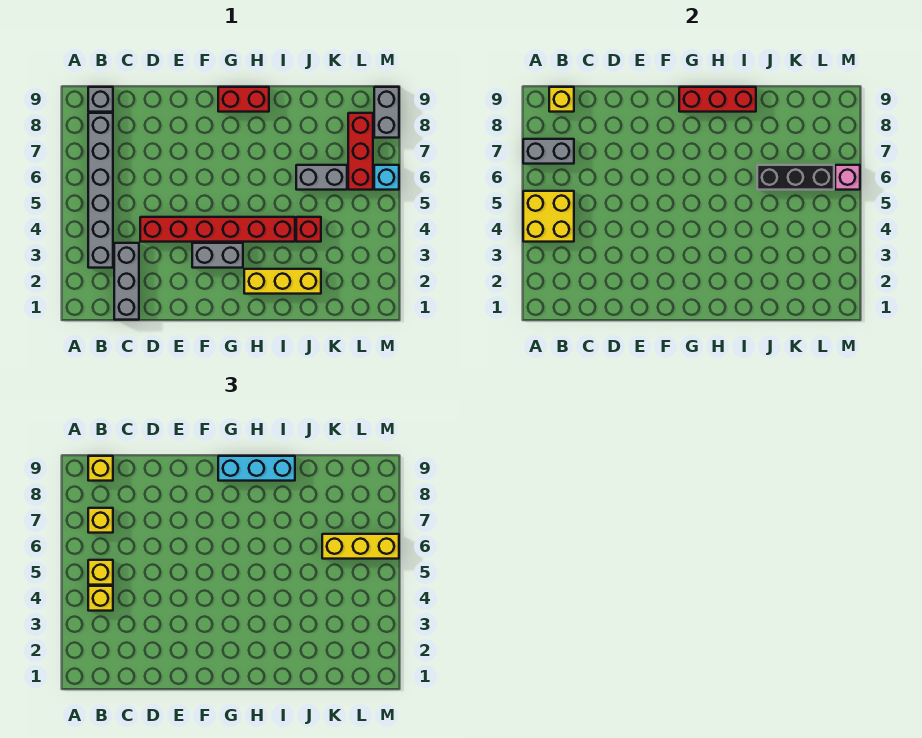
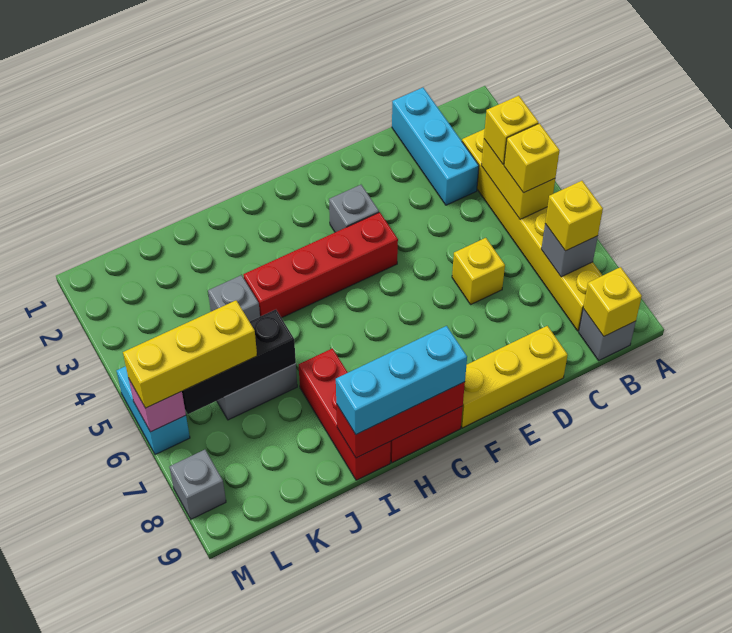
yellow brick A4:B5 level 2 -> yellow brick B4:B5 level 2
grey brick A7:B7 level 2 -> grey brick B7 level 2
grey brick B3:B8 level 1 -> yellow brick B3:B8 level 1
yellow brick B9 level 3 -> yellow brick D6 level 1
grey brick C1:C3 level 1 -> cyan brick C1:C3 level 1
red brick D4:I4 level 1 -> red brick F4:I4 level 1
grey brick F3:G3 level 1 -> grey brick F3 level 1
yellow brick H2:J2 level 1 -> yellow brick D9:F9 level 1
red brick J4 level 1 -> grey brick J4 level 1
red brick L6:L8 level 1 -> red brick I7:I9 level 1
cyan brick M6 level 1 -> cyan brick M5:M6 level 1
grey brick M8:M9 level 1 -> grey brick M8 level 1

